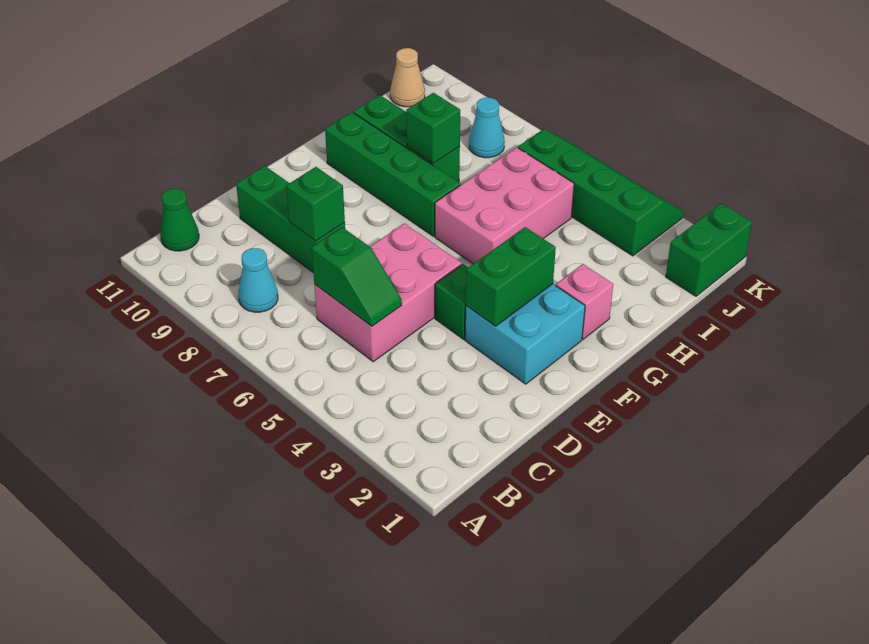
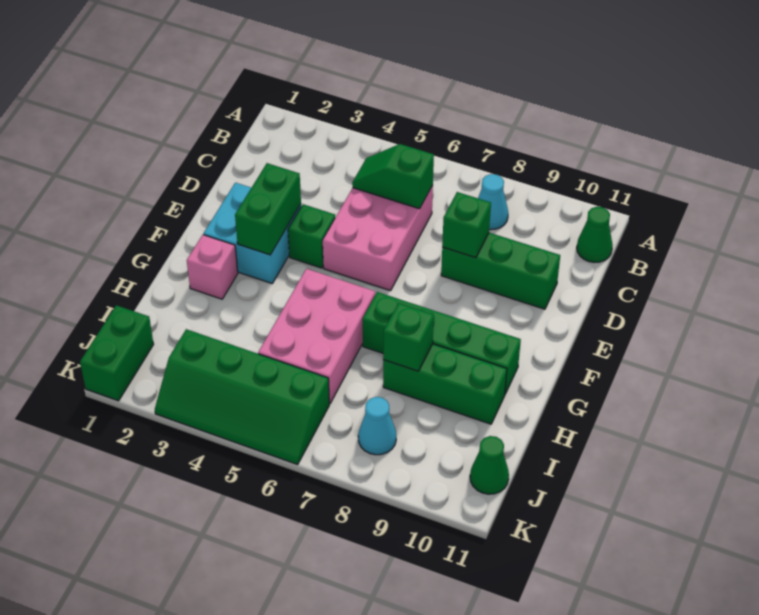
tan cone J11 level 1 -> green cone J11 level 1

